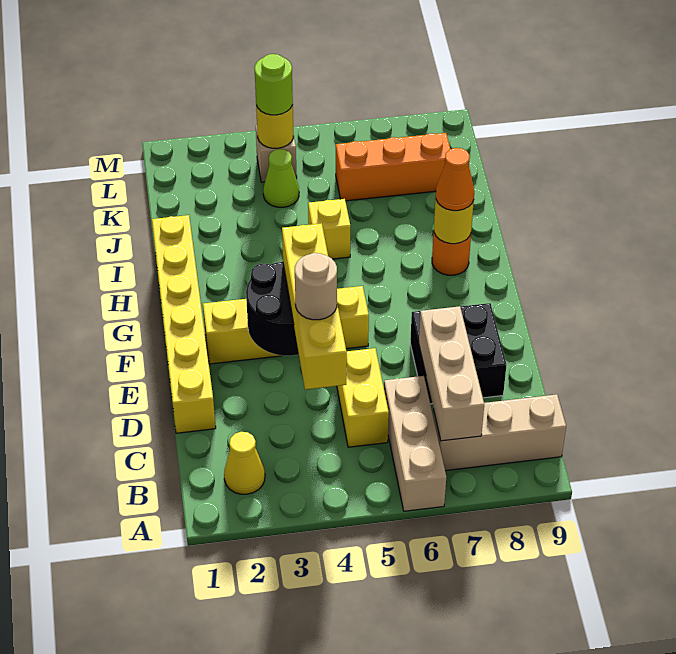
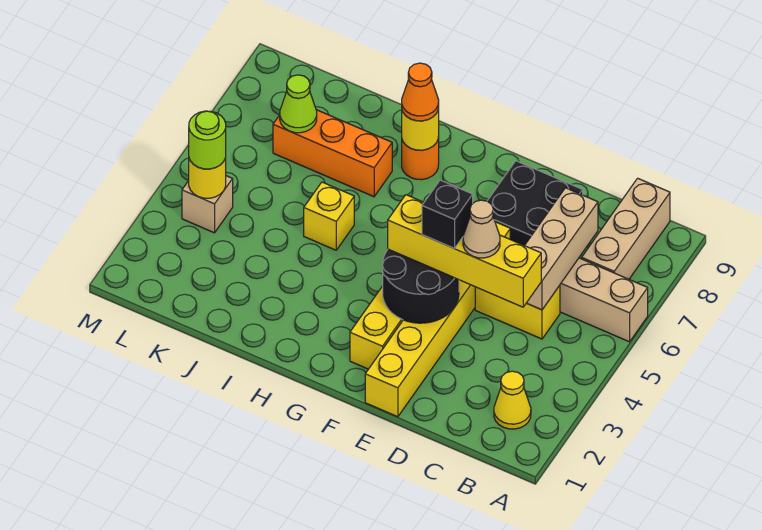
tan brick B7:D7 level 2 -> tan brick C5:C7 level 2
yellow brick D1:I1 level 1 -> yellow brick E1:E6 level 1
tan round brick D4 level 4 -> tan cone D4 level 4
none -> black brick E4 level 4
lime cone K4 level 1 -> lime cone K7 level 2
orange brick K6:K8 level 1 -> orange brick I7:K7 level 1

